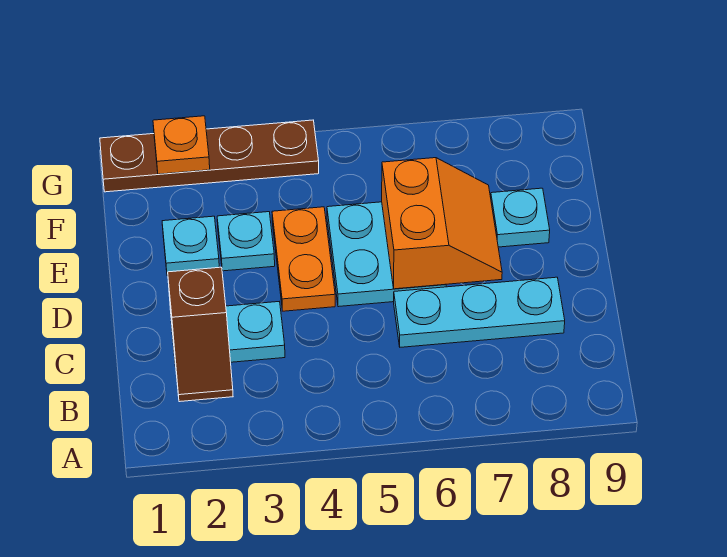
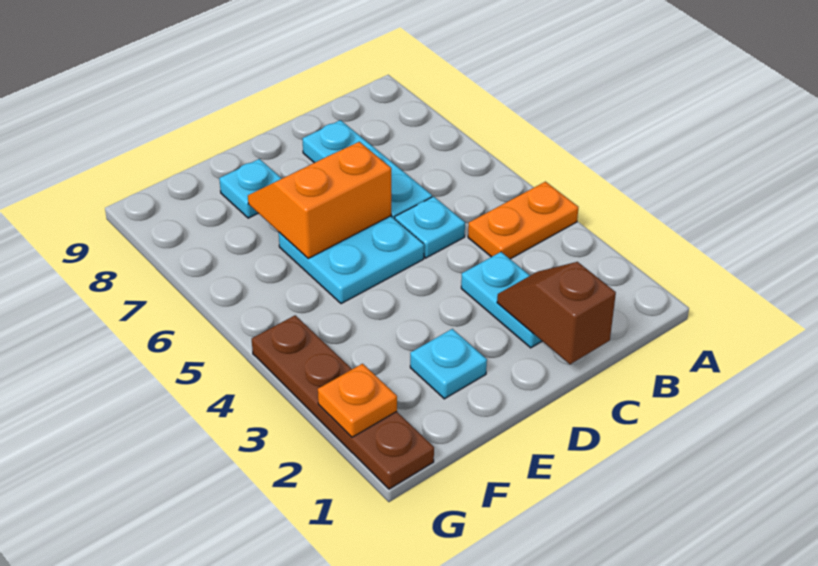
brown slope B2:C2 level 2 top C -> brown slope C1:C2 level 2 top 1
orange plate D4:E4 level 1 -> orange plate A4:B4 level 1
cyan plate E3 level 1 -> cyan plate C5 level 1

